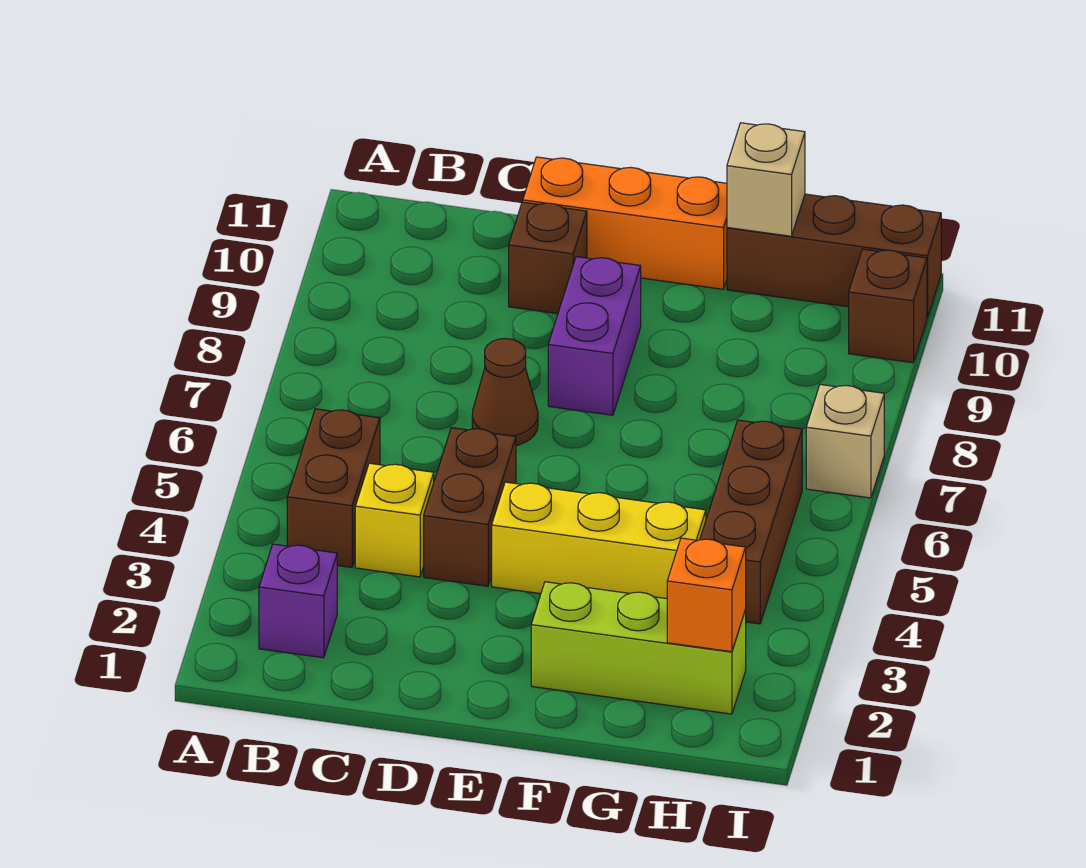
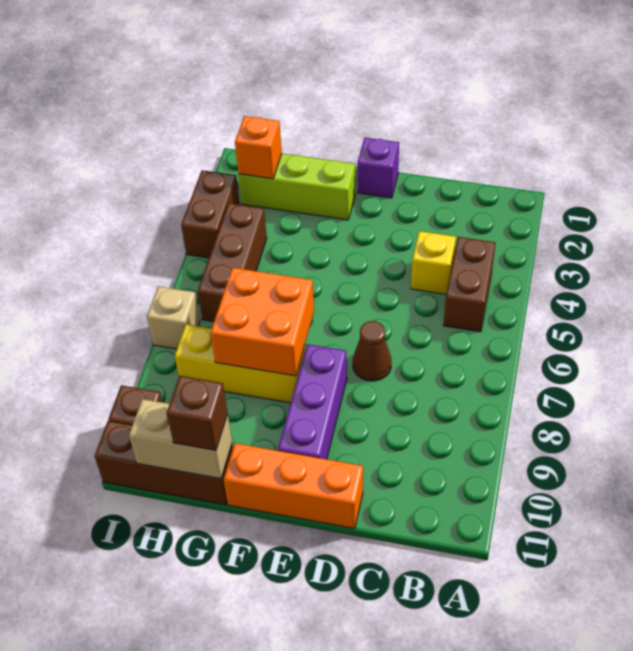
purple brick B2 level 1 -> purple brick E1 level 1
brown brick D4:D5 level 1 -> brown brick I3:I4 level 1
brown brick D10 level 1 -> brown brick G11 level 3
yellow brick E4:G4 level 1 -> yellow brick F8:H8 level 1
purple brick E8:E9 level 1 -> purple brick E8:E10 level 1
none -> orange brick F7:G8 level 2
tan brick G11 level 2 -> tan brick G11:H11 level 2

